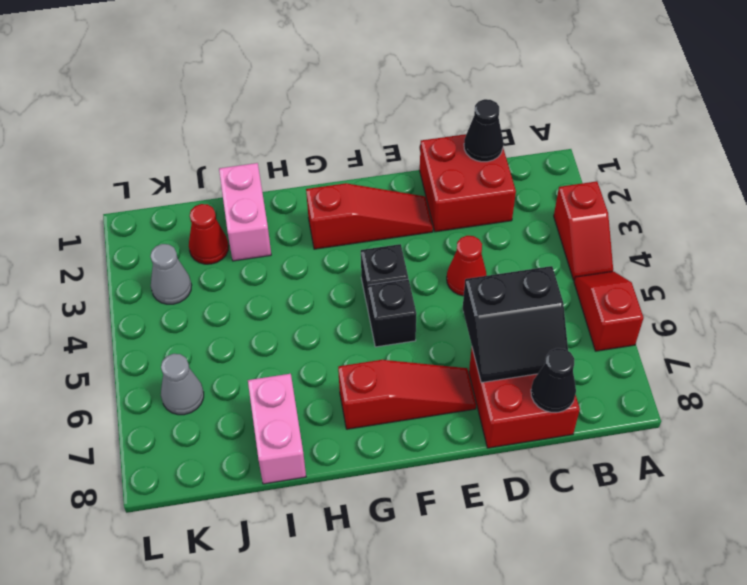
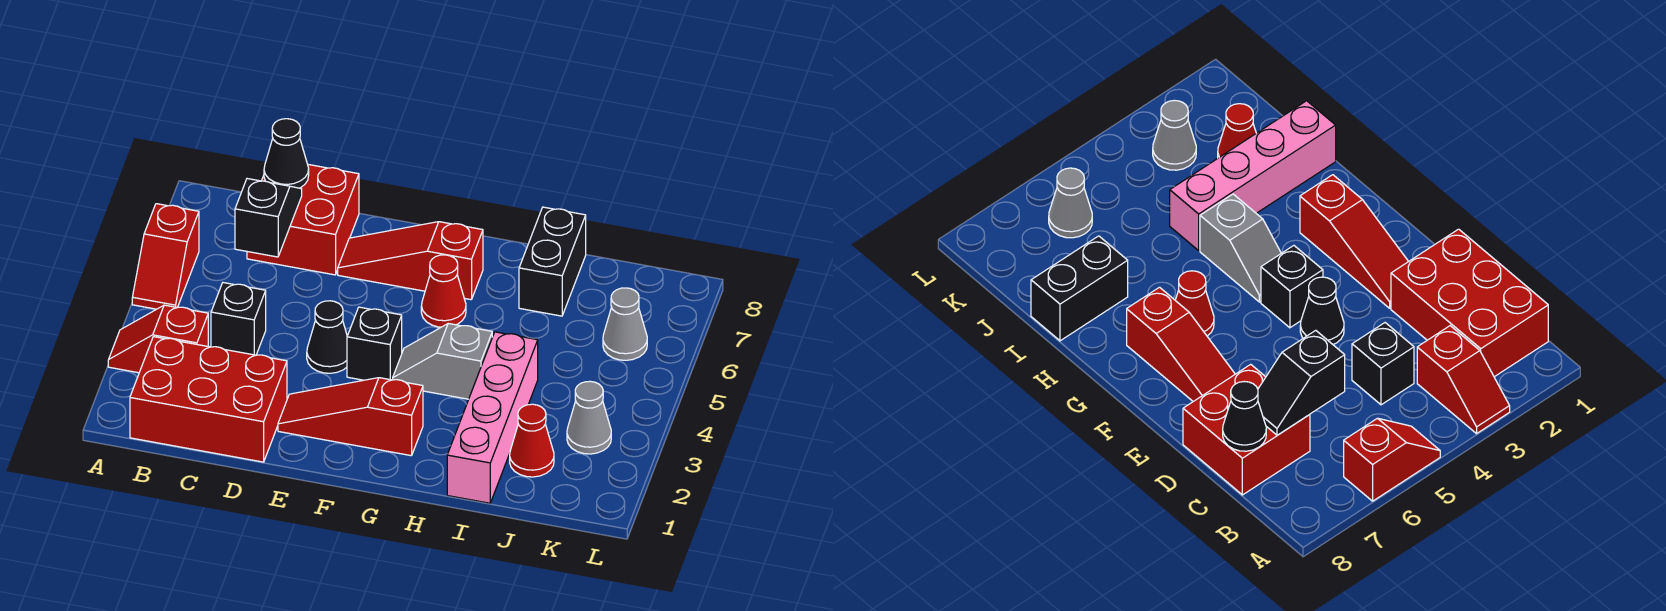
red slope A3:A4 level 1 top 3 -> red slope A3:B3 level 1 top B
red brick C1:D2 level 1 -> red brick B1:D2 level 1
black cone C1 level 2 -> black cone E4 level 1
black slope C6:D7 level 2 top 6 -> black slope C6:C7 level 2 top 6
red cone D4 level 1 -> red cone G6 level 1
black brick F5 level 1 -> black brick C4 level 1
none -> grey slope G4:H4 level 1 top H
pink brick I1:I2 level 1 -> pink brick I1:I4 level 1
pink brick I7:I8 level 1 -> black brick I7:I8 level 1

